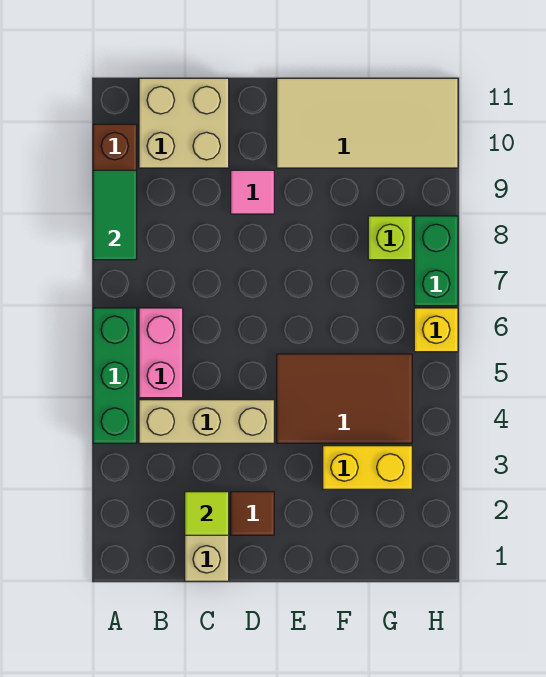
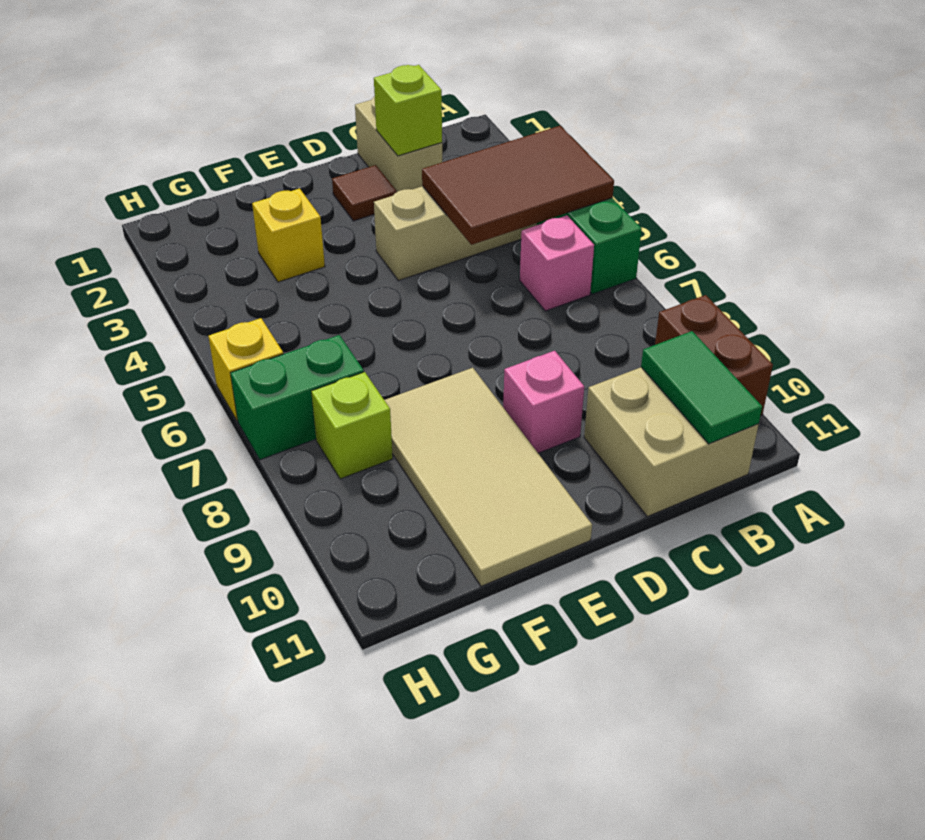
green tile A8:A9 level 2 -> green tile B10:B11 level 2
pink brick B5:B6 level 1 -> pink brick B6 level 1
lime tile C2 level 2 -> lime brick C2 level 2
pink tile D9 level 1 -> pink brick D9 level 1
brown tile E4:G5 level 1 -> brown tile A4:C5 level 2
tan tile E10:H11 level 1 -> tan tile E8:F11 level 1
yellow brick F3:G3 level 1 -> yellow brick F3 level 1
green brick H7:H8 level 1 -> green brick G7:H7 level 1

